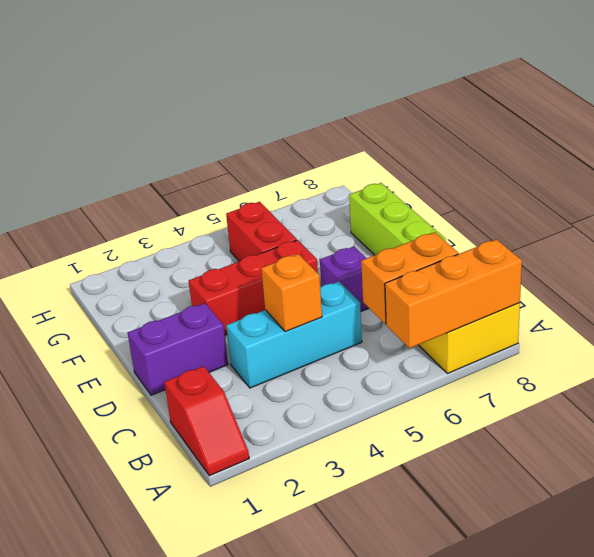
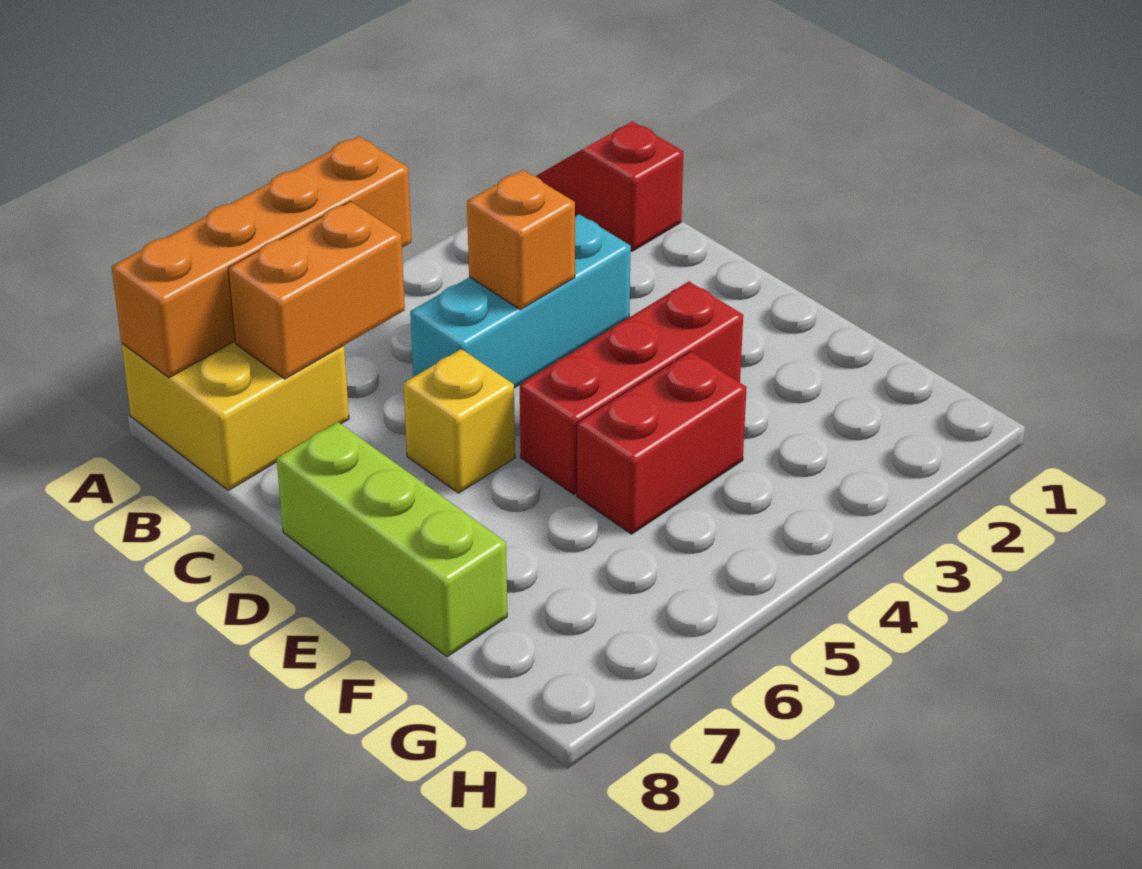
orange brick A6:A8 level 2 -> orange brick A5:A8 level 2
purple brick D1:D2 level 1 -> none
purple brick D6 level 1 -> yellow brick D6 level 1
red brick F5:G5 level 1 -> red brick F4:F5 level 1

